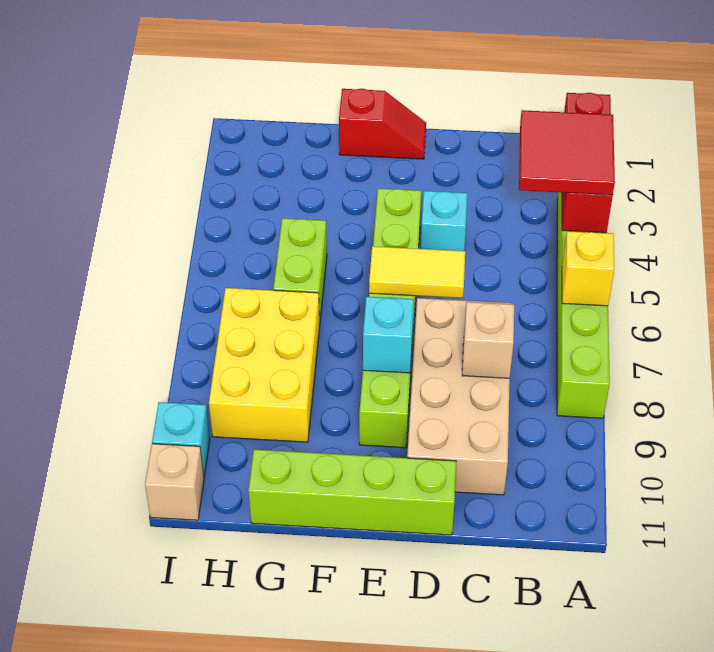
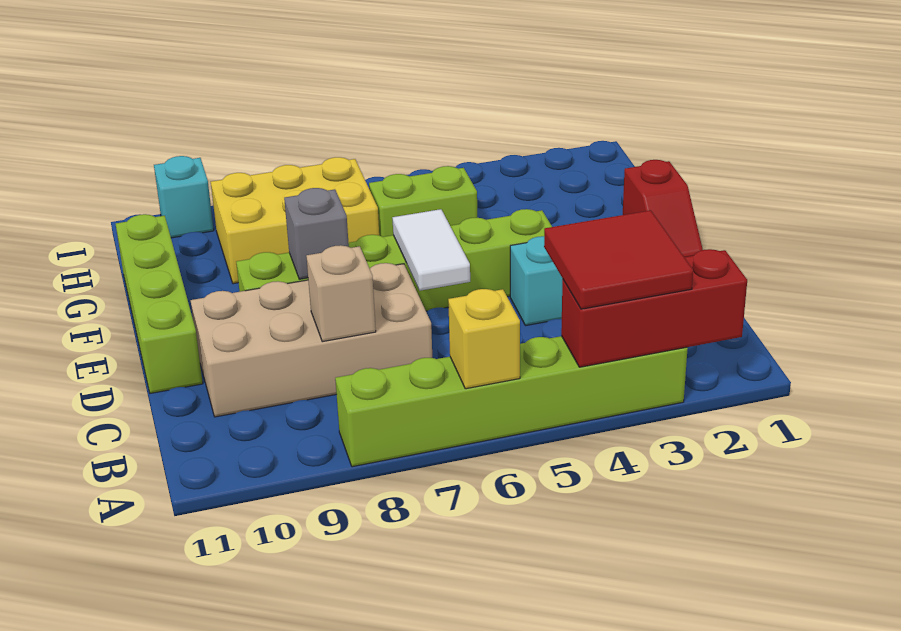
yellow tile D6:E6 level 2 -> white tile D6:E6 level 2
cyan brick E8 level 2 -> grey brick E8 level 2
tan brick I11 level 1 -> none

